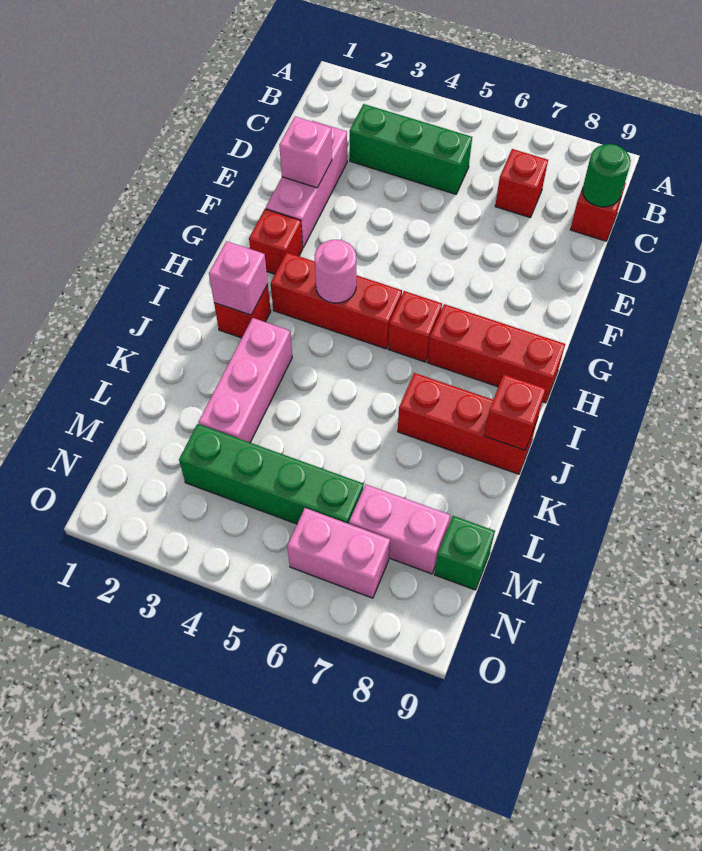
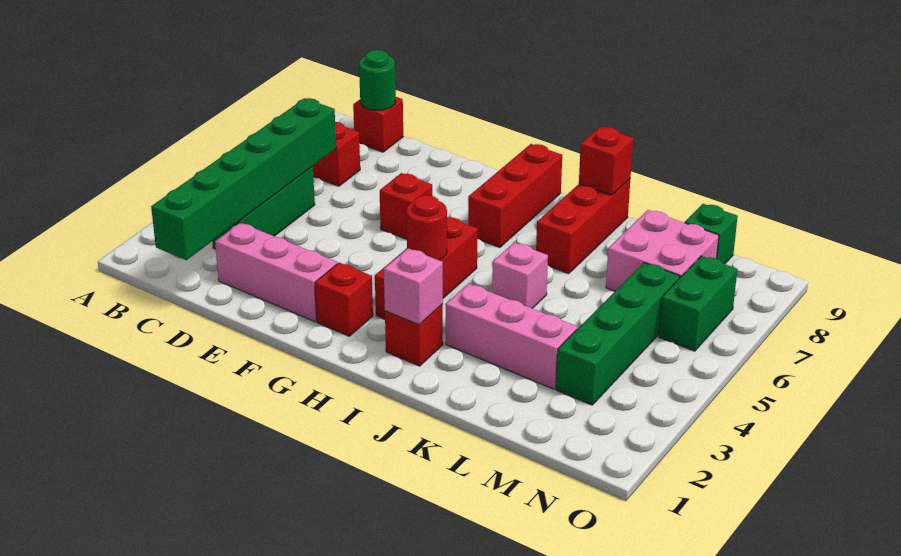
none -> green brick C1:C6 level 2
pink brick E2 level 2 -> pink brick J5 level 1
pink round brick H4 level 2 -> red round brick H4 level 2
red brick H6 level 1 -> red brick F6 level 1
pink brick M7:M8 level 1 -> pink brick L7:M8 level 1
pink brick N6:N7 level 1 -> green brick N6:N7 level 1

